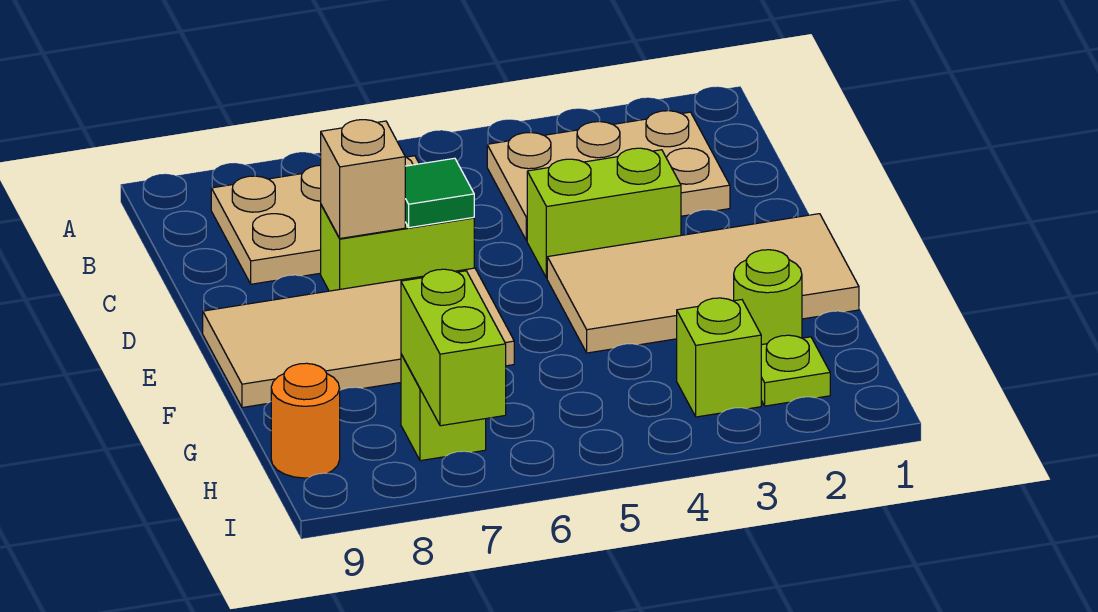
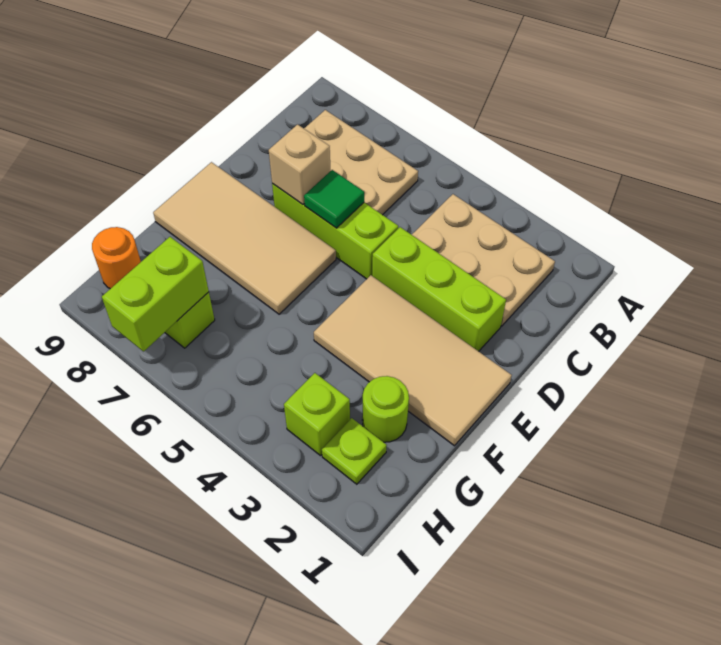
lime brick D3:D4 level 1 -> lime brick D2:D4 level 1
lime brick D6:D7 level 1 -> lime brick D5:D7 level 1

